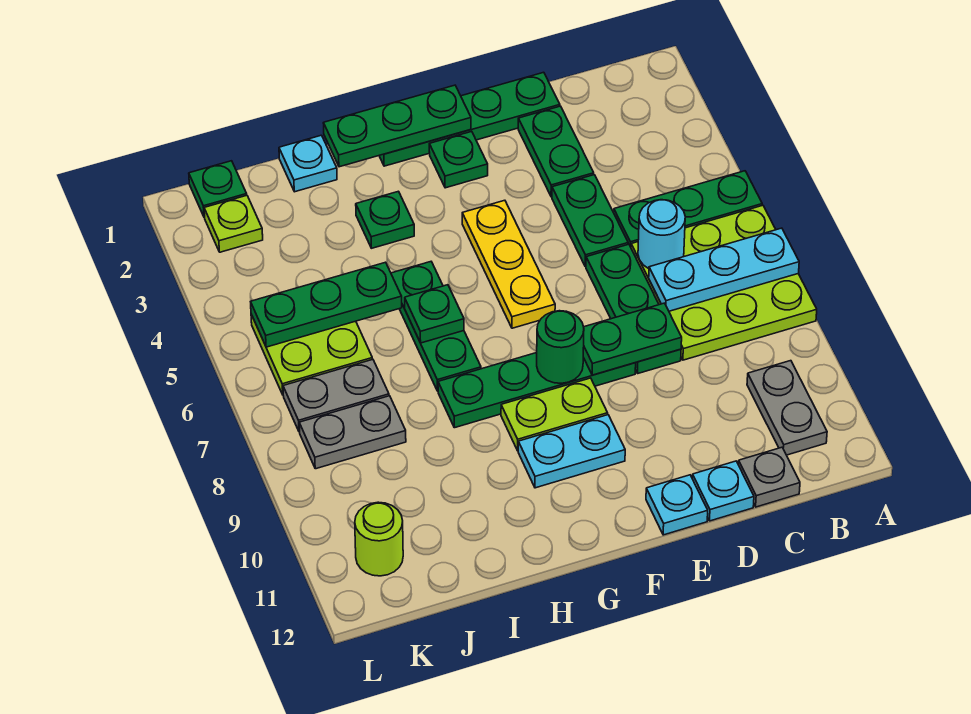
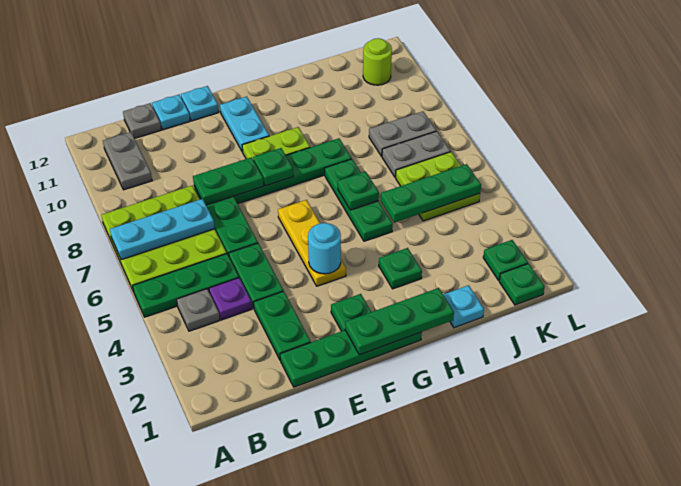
none -> grey plate B4 level 1
none -> purple plate C4 level 1
cyan round brick C6 level 2 -> cyan round brick F4 level 2
green round brick F8 level 2 -> green plate F8 level 2
cyan plate F10:G10 level 1 -> cyan plate F10:F11 level 1
lime plate K2 level 1 -> green plate K2 level 1

